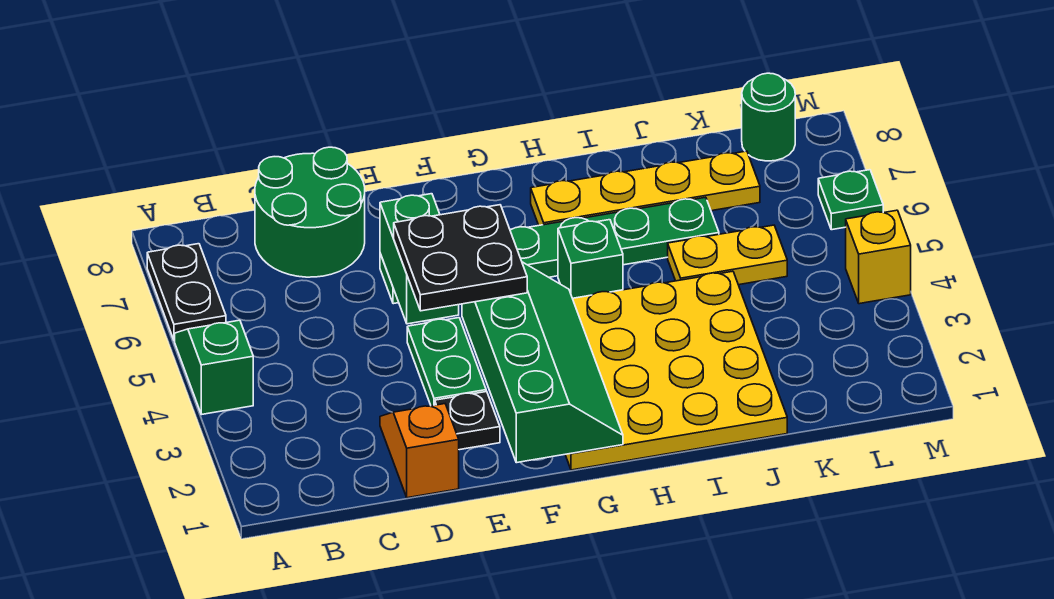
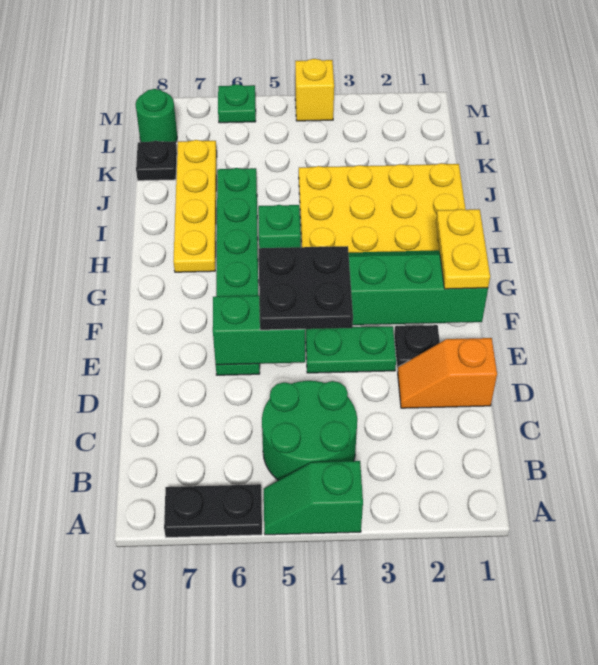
green round brick C7:D8 level 1 -> green round brick B4:C5 level 1
yellow plate J5:K5 level 1 -> yellow plate F1:G1 level 3
none -> black plate K8 level 1

